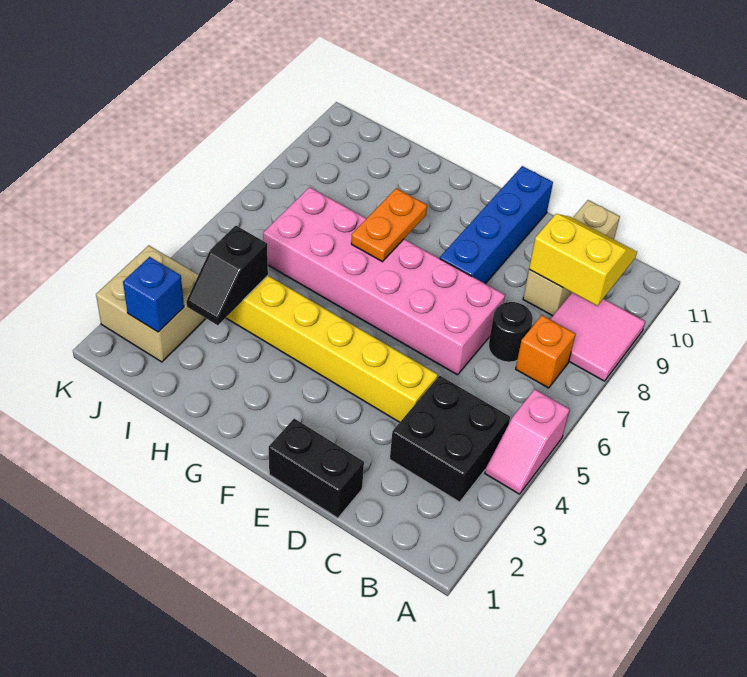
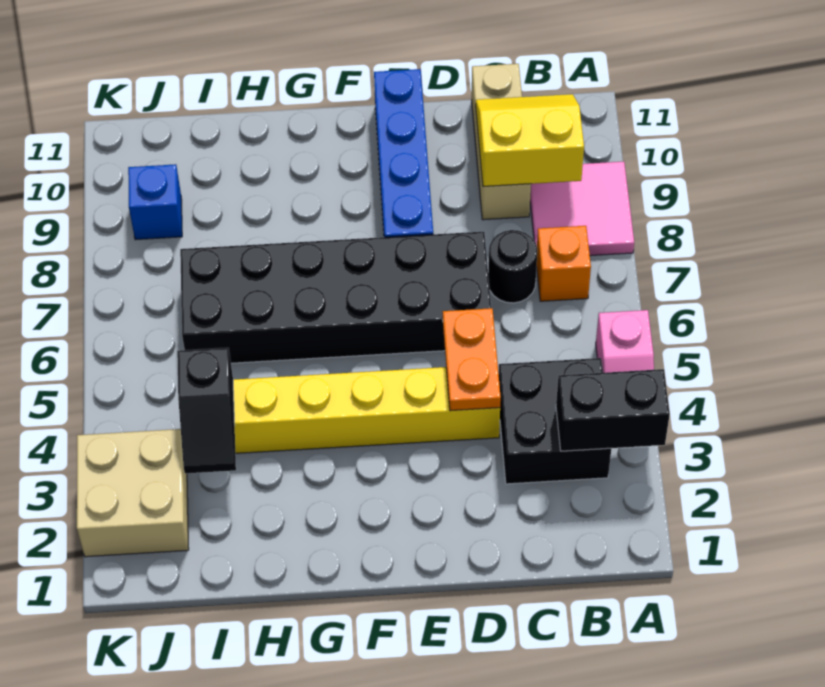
black brick D1:E1 level 1 -> black brick A3:B3 level 2
pink brick D6:I7 level 1 -> black brick D6:I7 level 1
orange plate G7:G8 level 2 -> orange plate D4:D5 level 2
blue brick J2 level 2 -> blue brick J9 level 1

